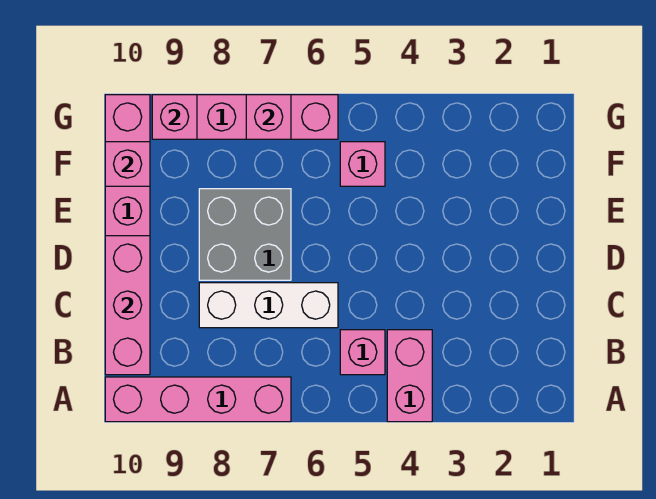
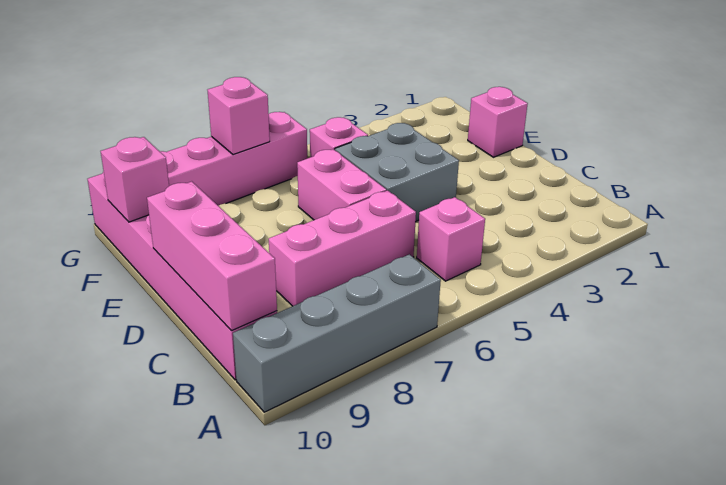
pink brick A4:B4 level 1 -> pink brick D6:E6 level 1
pink brick A7:A10 level 1 -> grey brick A7:A10 level 1
white brick C6:C8 level 1 -> pink brick C6:C8 level 1
grey brick D7:E8 level 1 -> grey brick D4:E5 level 1
pink brick G9 level 2 -> pink brick E1 level 1

